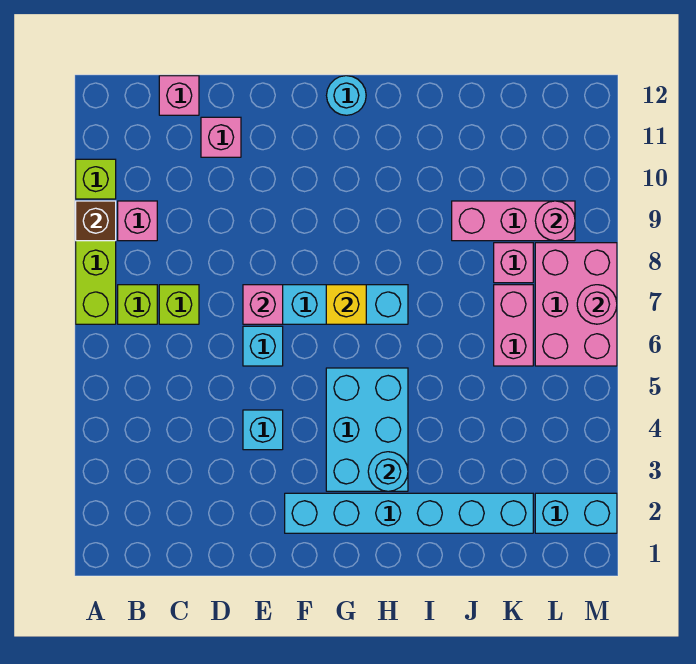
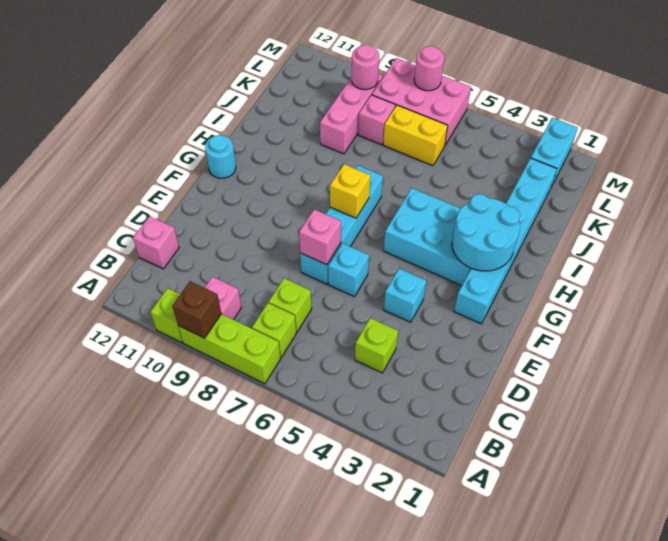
none -> lime brick C4 level 1
pink brick D11 level 1 -> none
cyan round brick H3 level 2 -> cyan round brick G2:H3 level 2
pink brick K6:K7 level 1 -> yellow brick K6:K7 level 1

